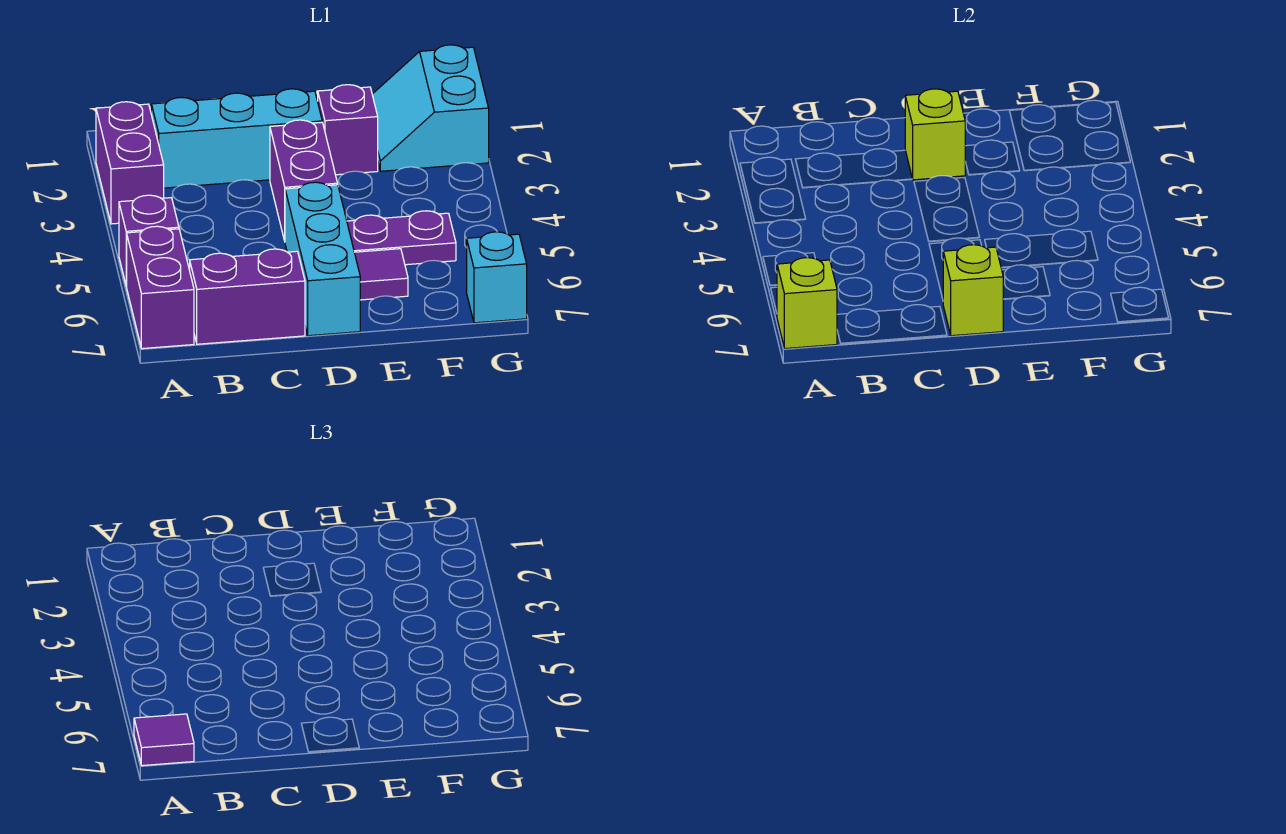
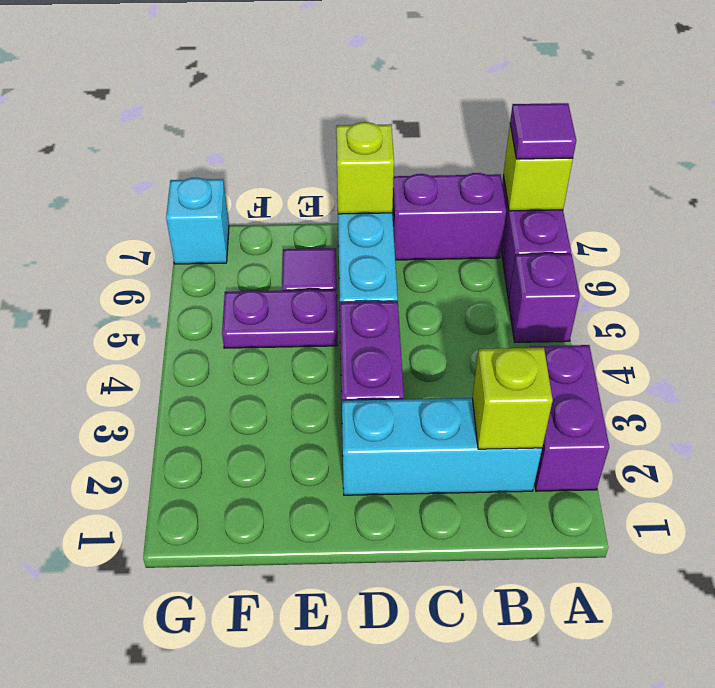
lime brick D2 level 2 -> lime brick B2 level 2
purple brick E2 level 1 -> none
cyan slope F1:G2 level 1 top G -> none

